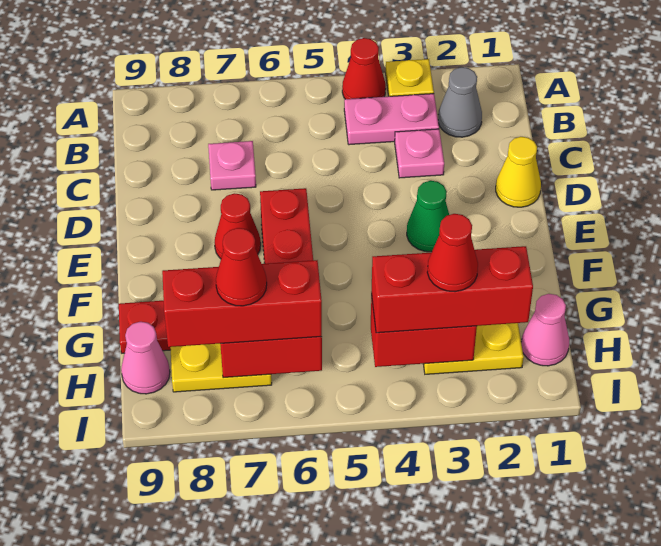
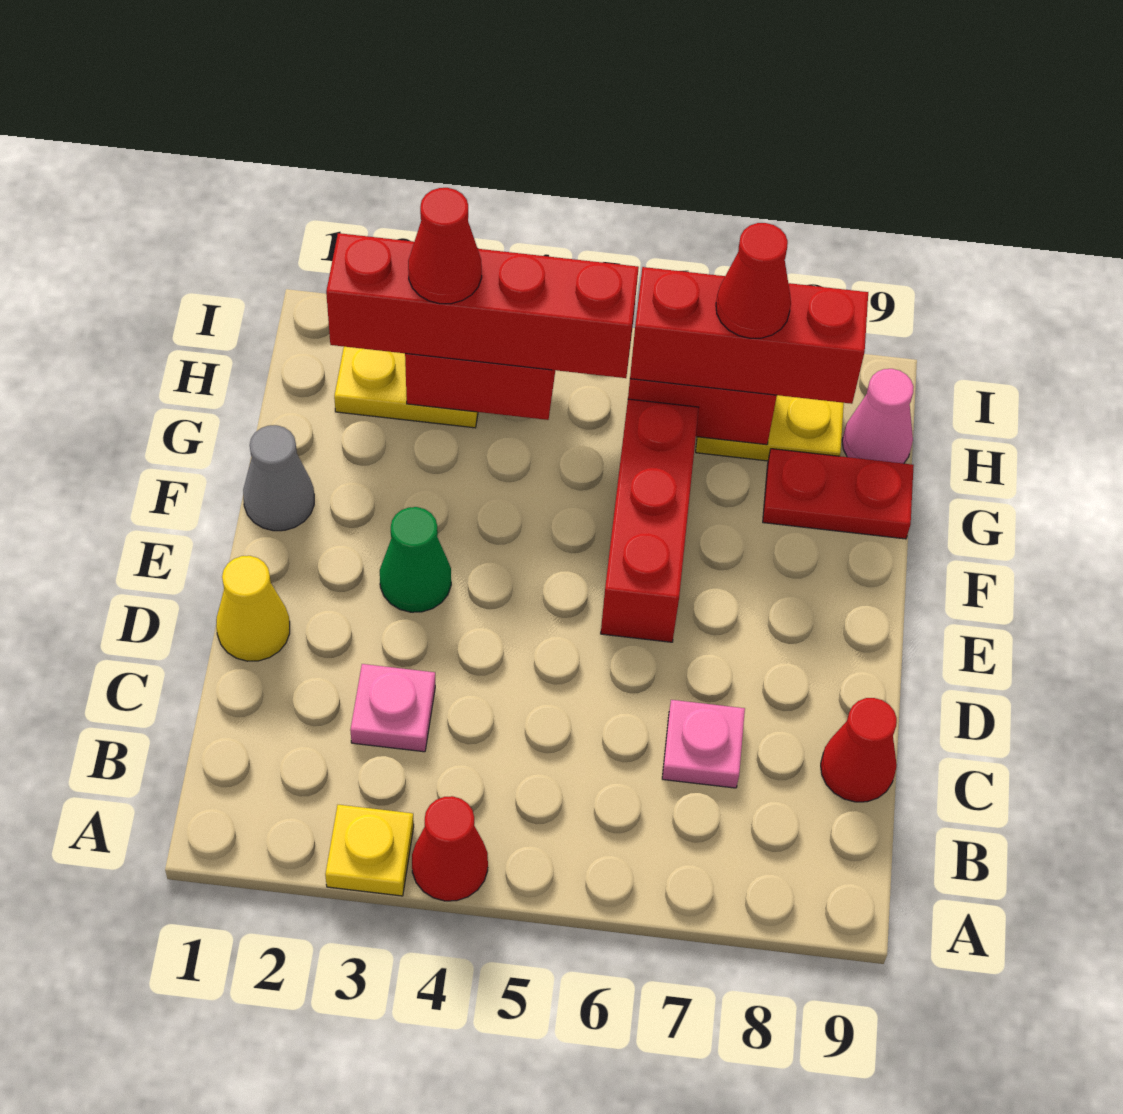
grey cone B2 level 1 -> grey cone F1 level 1
pink plate B3:B4 level 1 -> none
red cone E7 level 1 -> red cone C9 level 1
pink cone H1 level 1 -> none
red brick H2:H4 level 3 -> red brick H2:H5 level 3

